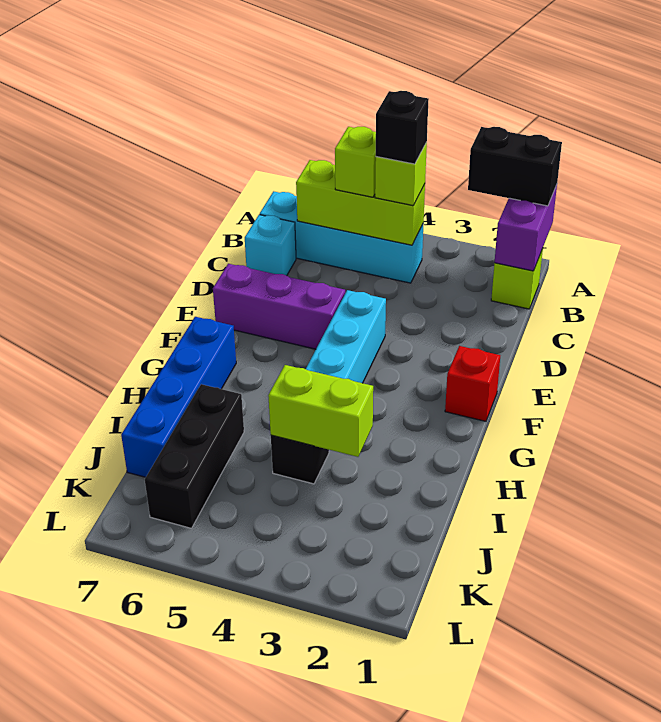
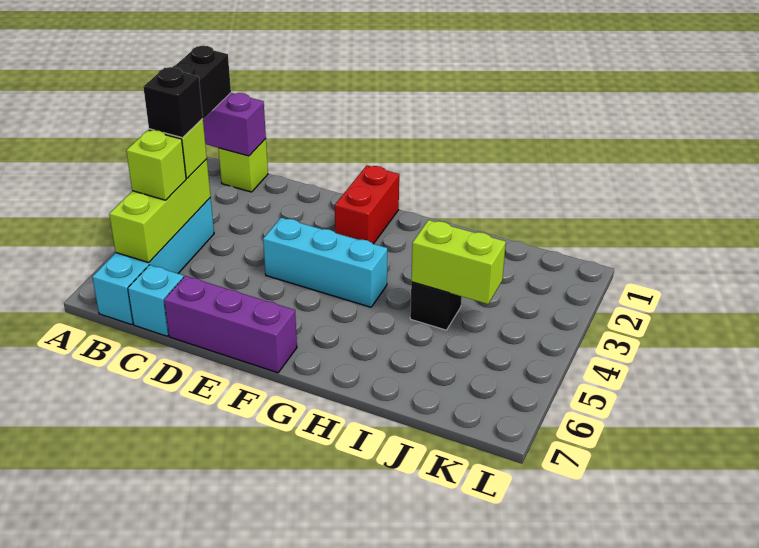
purple brick E5:E7 level 1 -> purple brick D7:F7 level 1
red brick F1 level 1 -> red brick F1:F2 level 1
blue brick G7:J7 level 1 -> none
lime brick I3:I4 level 2 -> lime brick I4:J4 level 2
black brick I6:K6 level 1 -> none

